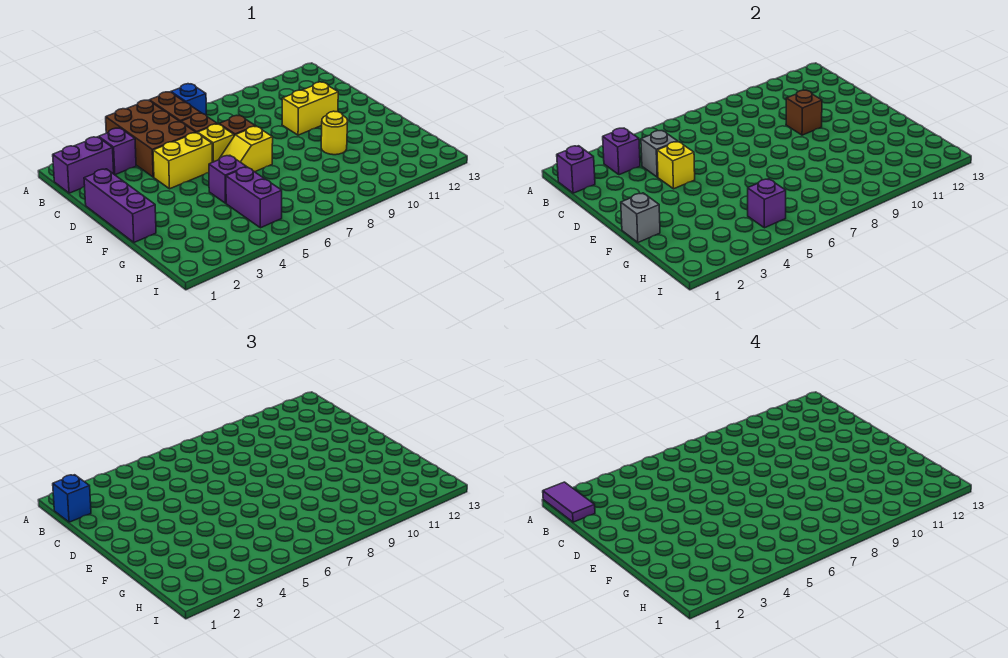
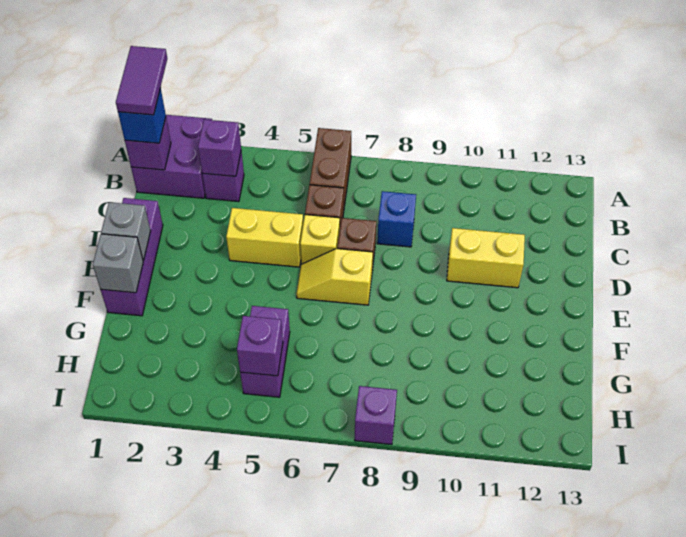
brown brick A4:C5 level 1 -> none
blue brick A7 level 1 -> blue brick C8 level 1
purple brick B1:B2 level 1 -> purple brick A1:B2 level 1
grey brick C4 level 2 -> grey brick E1 level 2
yellow brick D4 level 2 -> none
brown brick D10 level 2 -> none
purple brick F5 level 1 -> purple brick I8 level 1
yellow round brick F10 level 1 -> none

